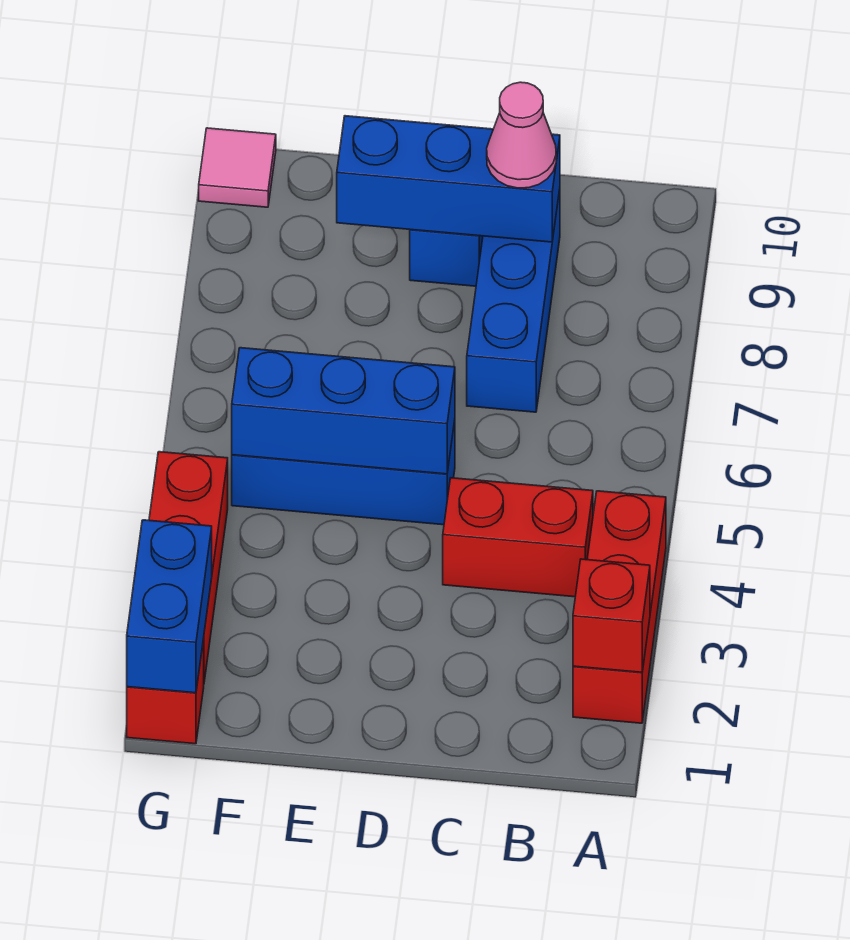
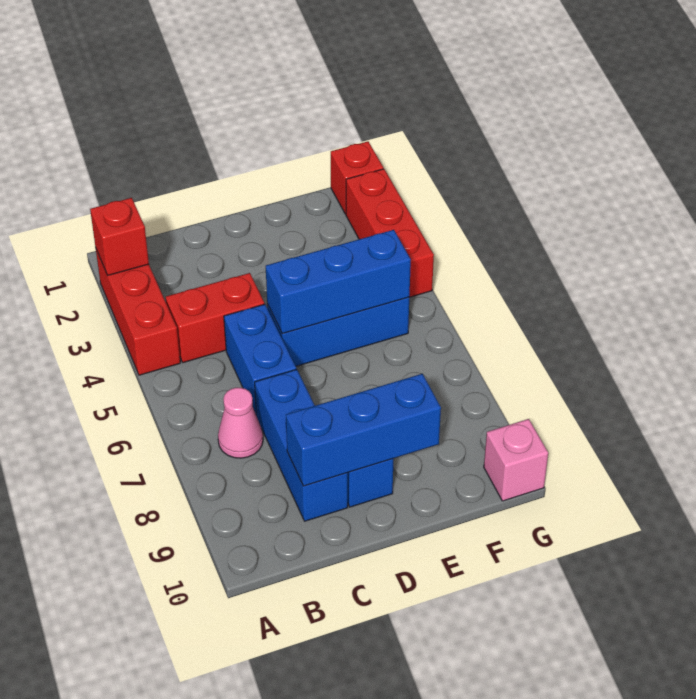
pink cone C9 level 3 -> pink cone B7 level 1
blue brick G1:G2 level 2 -> blue brick C5:C6 level 1
pink tile G10 level 1 -> pink brick G10 level 1

